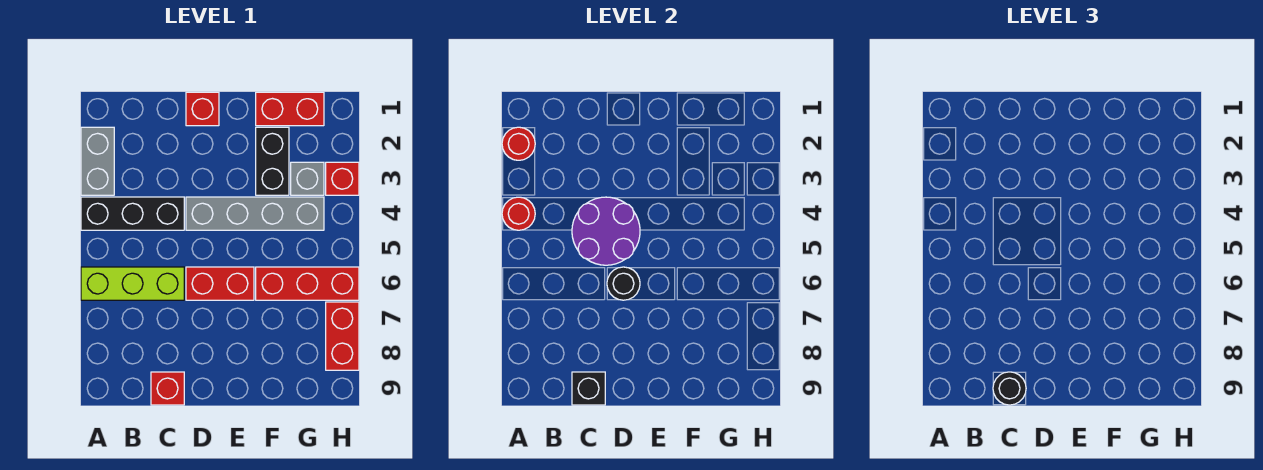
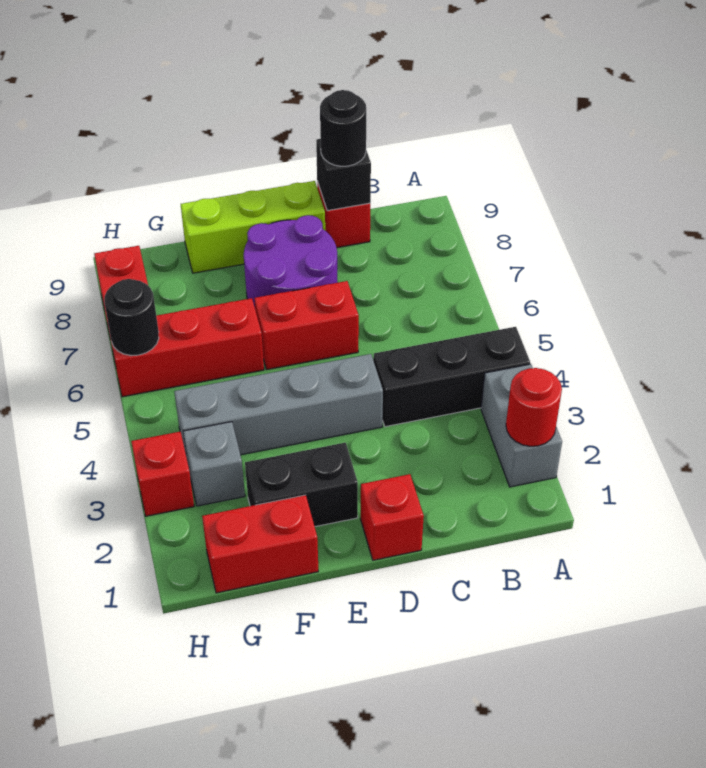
red round brick A4 level 2 -> none
lime brick A6:C6 level 1 -> lime brick D9:F9 level 1
purple round brick C4:D5 level 2 -> purple round brick D7:E8 level 1
black round brick D6 level 2 -> black round brick H6 level 2
black brick F2:F3 level 1 -> black brick E2:F2 level 1

